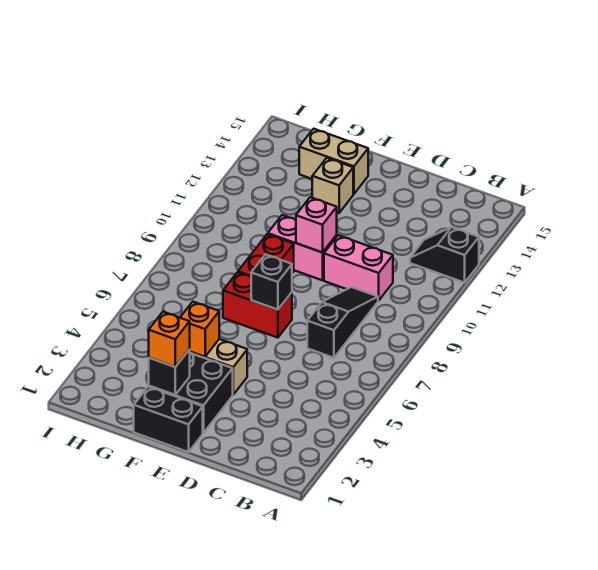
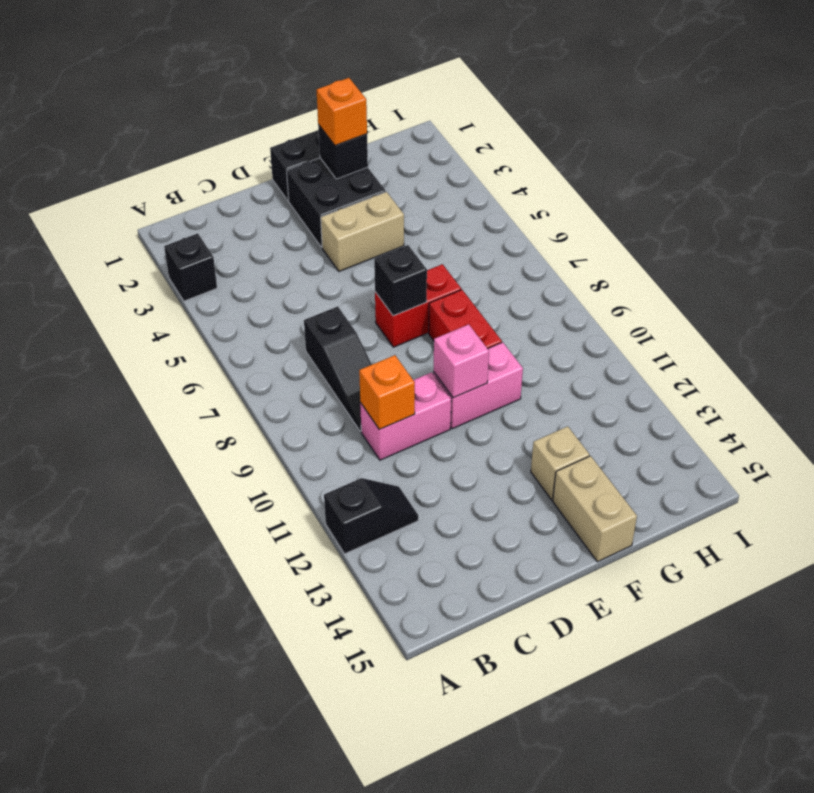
none -> black brick A3 level 1
orange brick F4 level 2 -> orange brick C10 level 2
tan brick F14:G14 level 1 -> tan brick F14:F15 level 1

